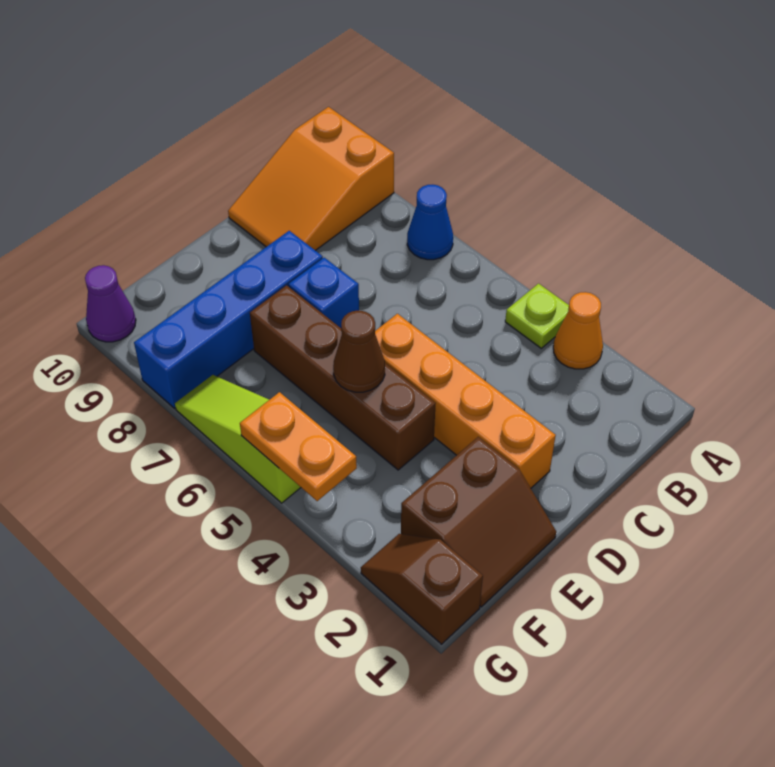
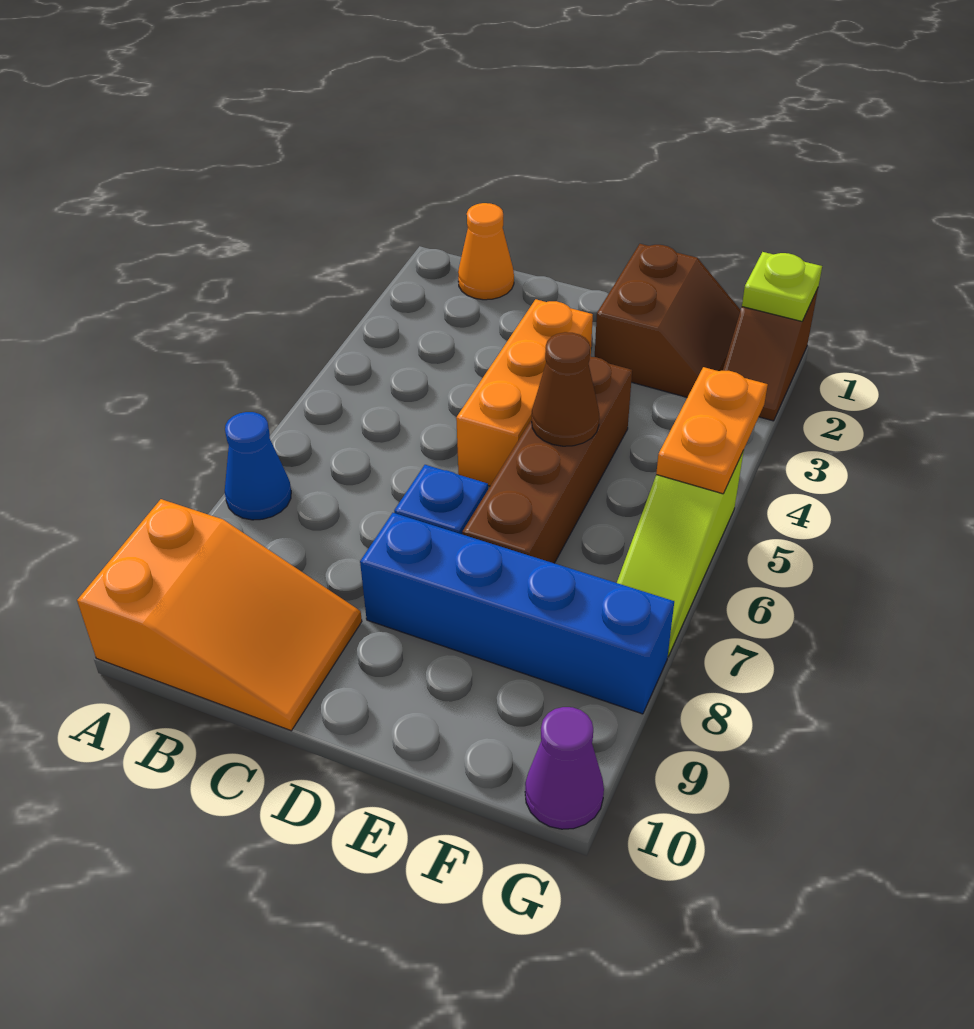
orange cone A3 level 1 -> orange cone B1 level 1
lime plate A4 level 1 -> lime plate G1 level 2
orange brick D2:D5 level 1 -> orange brick D3:D5 level 1
brown slope E1:F2 level 1 top 2 -> brown slope E1:F2 level 1 top E

